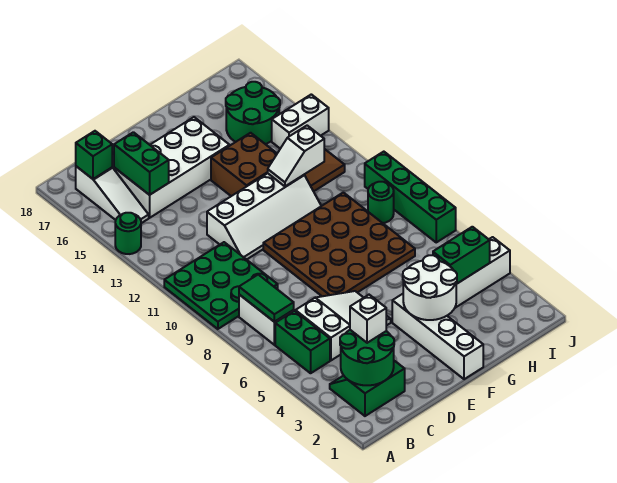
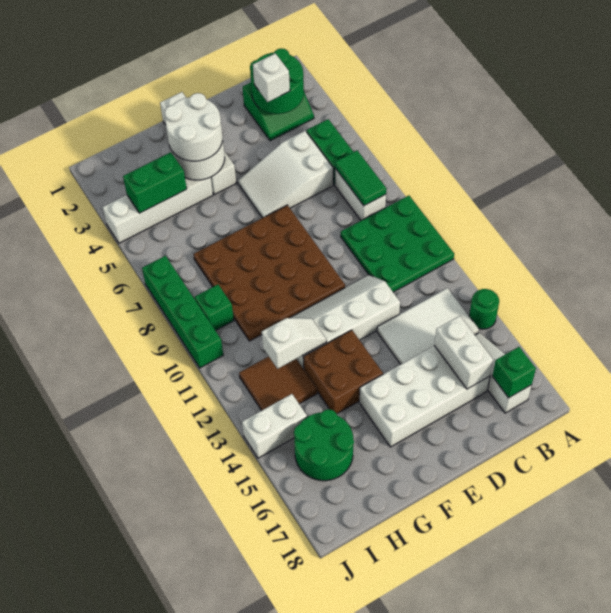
none -> white tile B13:D14 level 1
green brick C15:C16 level 2 -> white brick C15:C16 level 2
none -> white round brick F3:G4 level 3
green round brick I9 level 1 -> green brick I9 level 1

